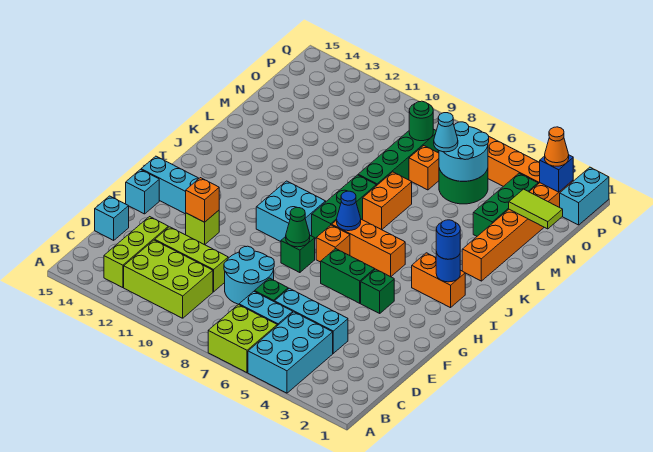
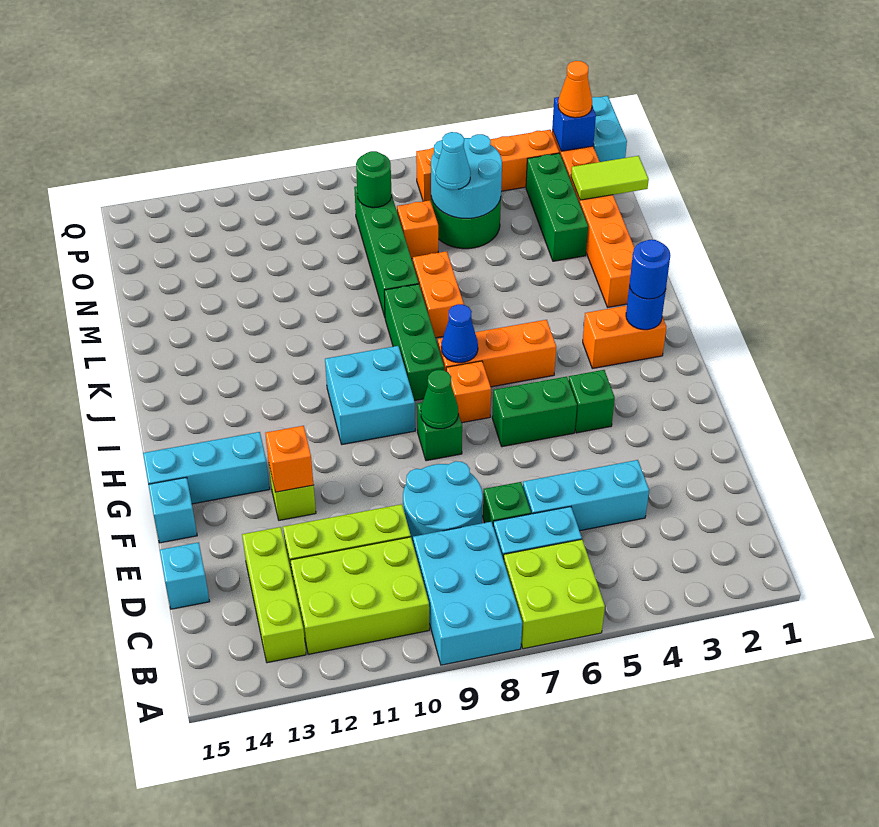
cyan brick A4:C5 level 1 -> cyan brick A8:C9 level 1

